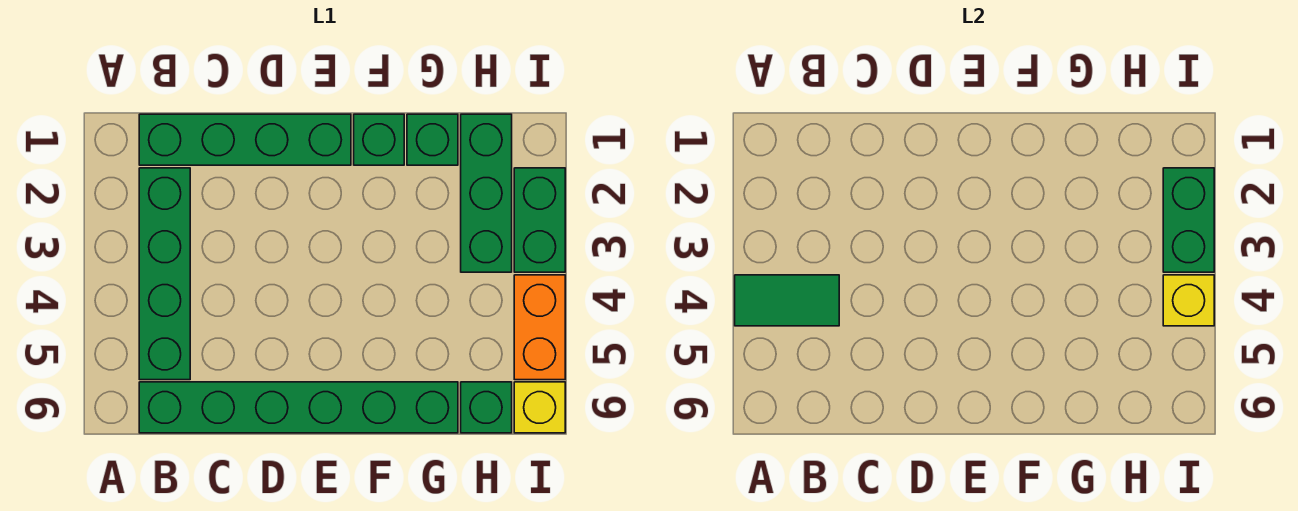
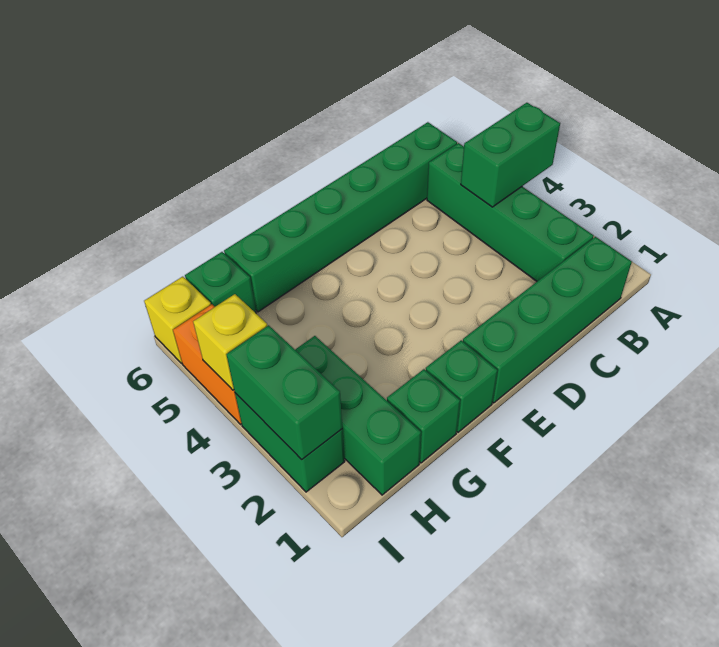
green tile A4:B4 level 2 -> green brick A4:B4 level 2

